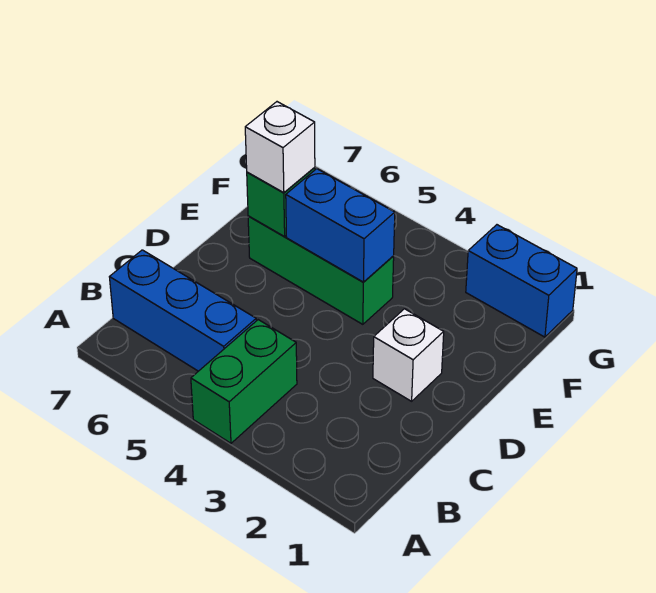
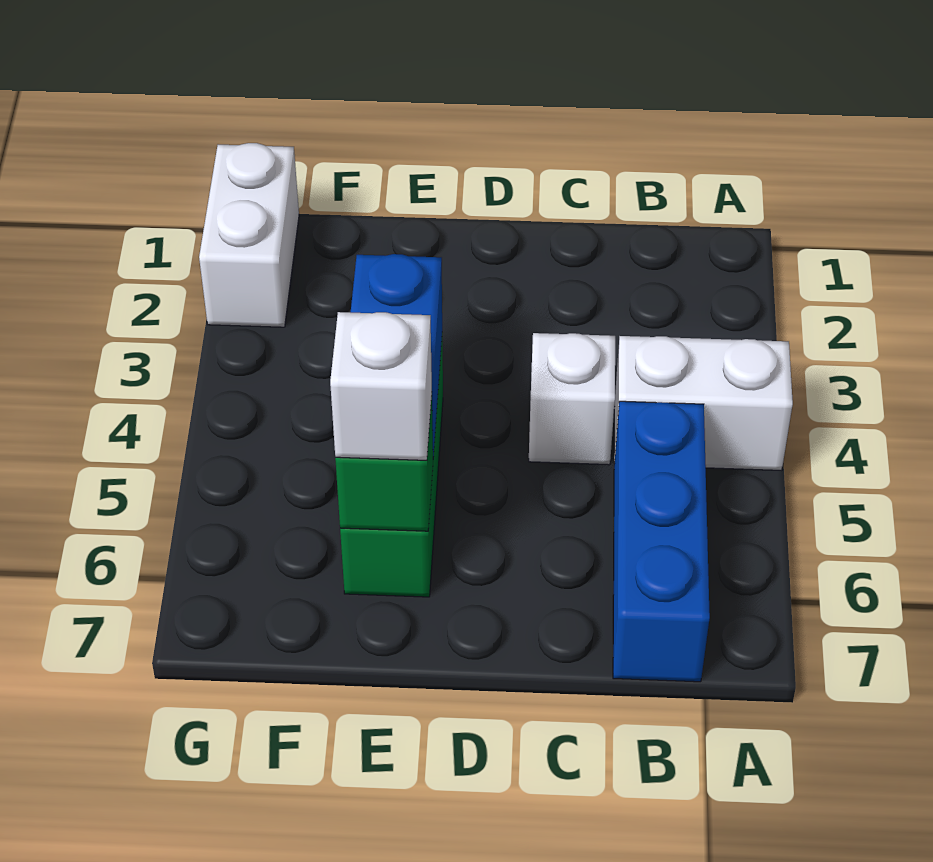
green brick A4:B4 level 1 -> white brick A4:B4 level 1
white brick D2 level 1 -> white brick C4 level 1
blue brick G1:G2 level 1 -> white brick G1:G2 level 1

